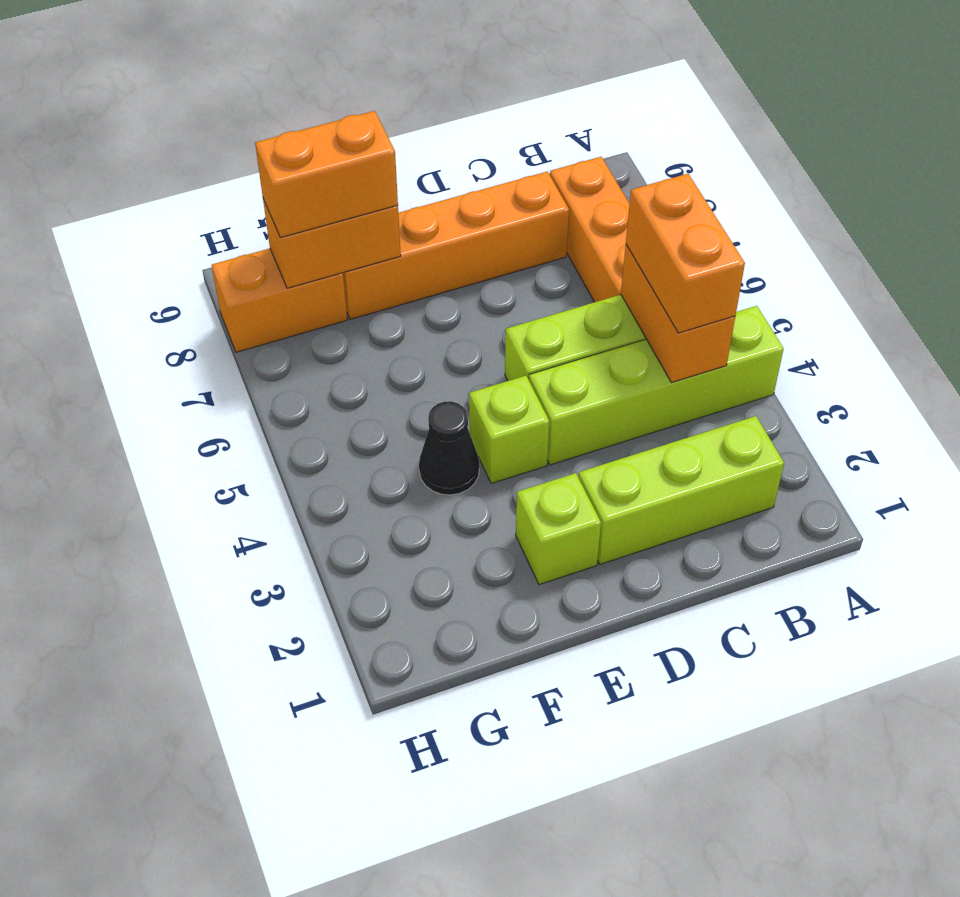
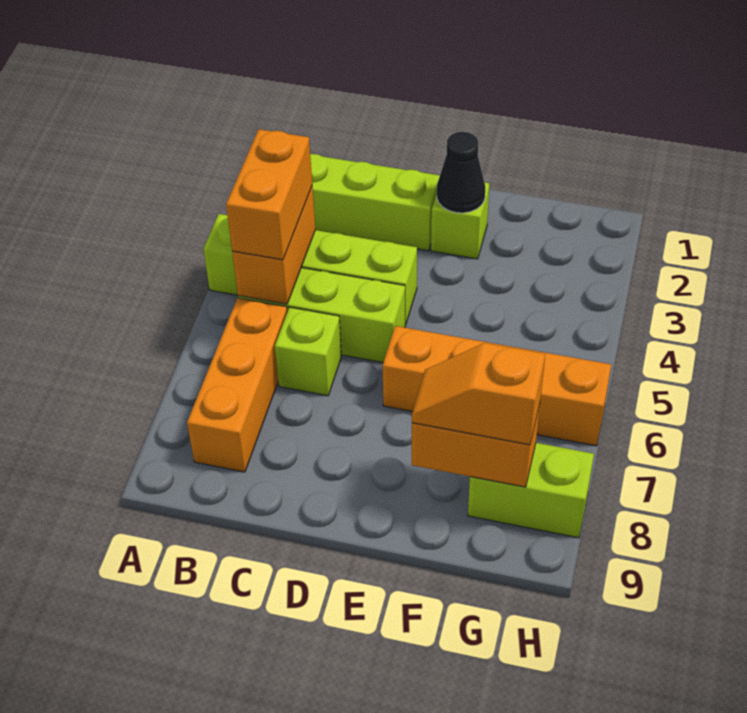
orange brick C8:F8 level 1 -> orange brick E6:H6 level 1
lime brick E4 level 1 -> lime brick C6 level 1
black cone F4 level 1 -> black cone E2 level 2
orange brick F8:G8 level 3 -> orange slope F8:G8 level 3 top G
orange brick G8:H8 level 1 -> lime brick G8:H8 level 1

